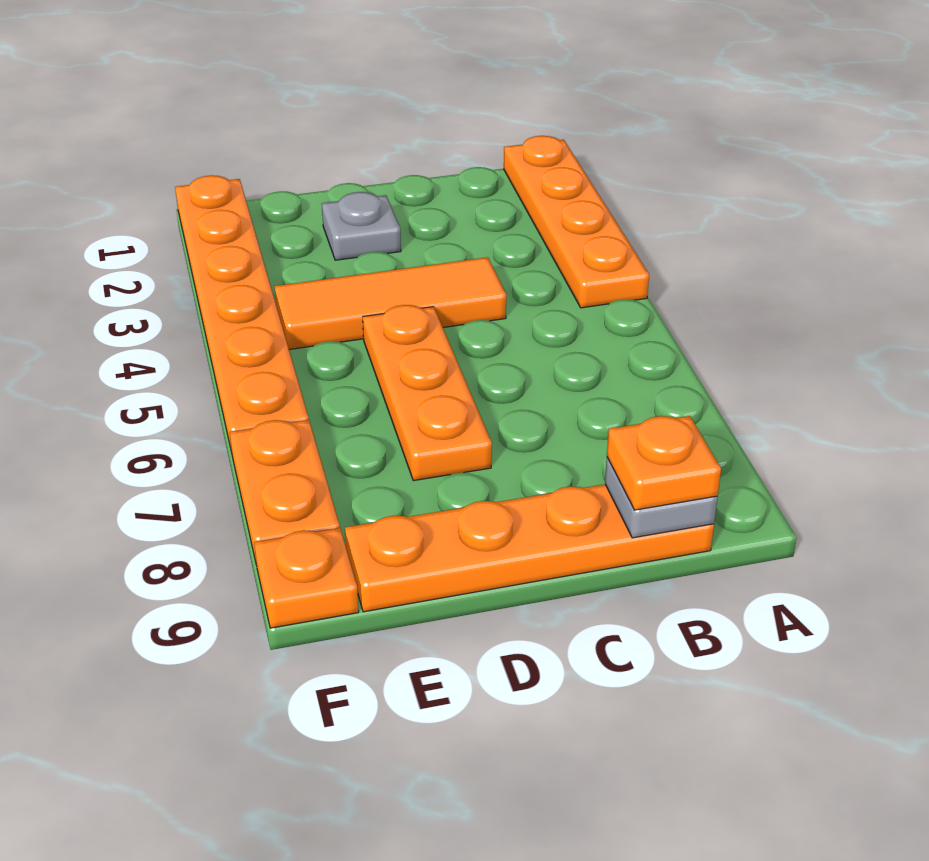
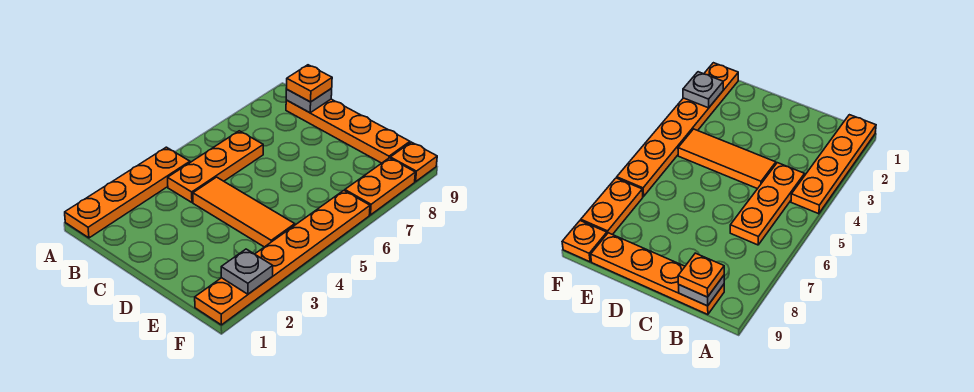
grey plate D2 level 1 -> grey plate F2 level 2
orange plate D5:D7 level 1 -> orange plate B4:B6 level 1

